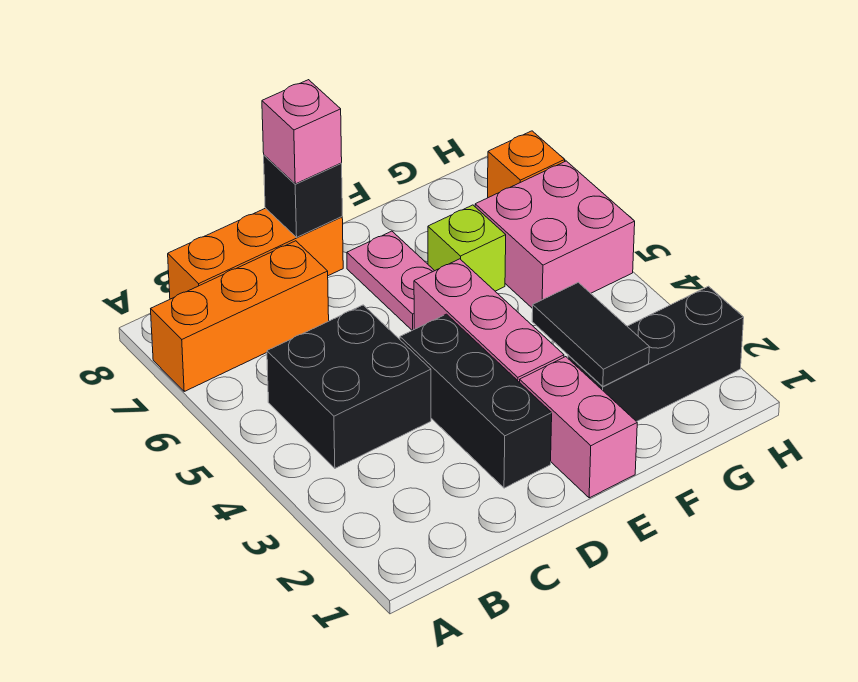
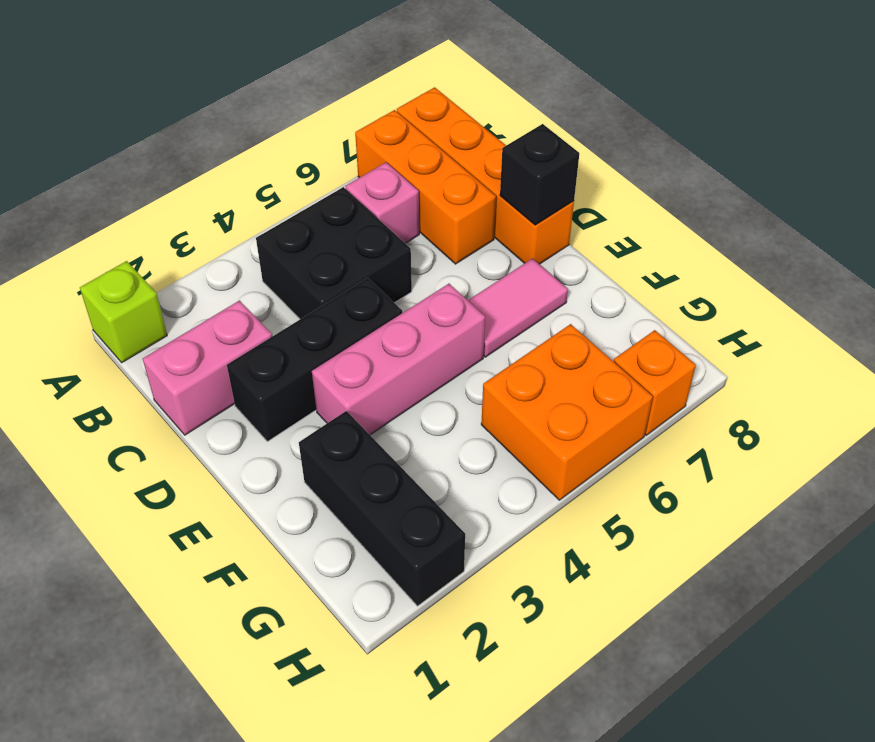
orange brick B8:D8 level 1 -> orange brick A8:D8 level 1
pink brick D8 level 3 -> pink brick B6 level 1
pink brick E1:E2 level 1 -> pink brick C1:C2 level 1
pink plate E6:E7 level 1 -> pink tile E6:E7 level 1
black tile F2:F3 level 2 -> none
lime brick F6 level 1 -> lime brick A1 level 1
pink brick G5:H6 level 1 -> orange brick G5:H6 level 1

